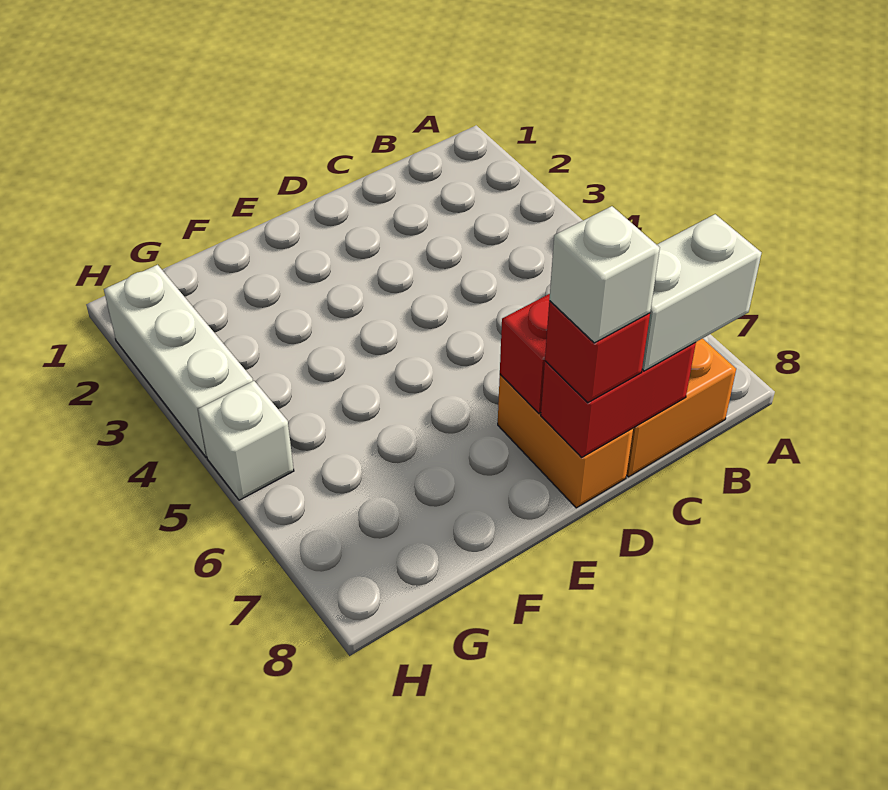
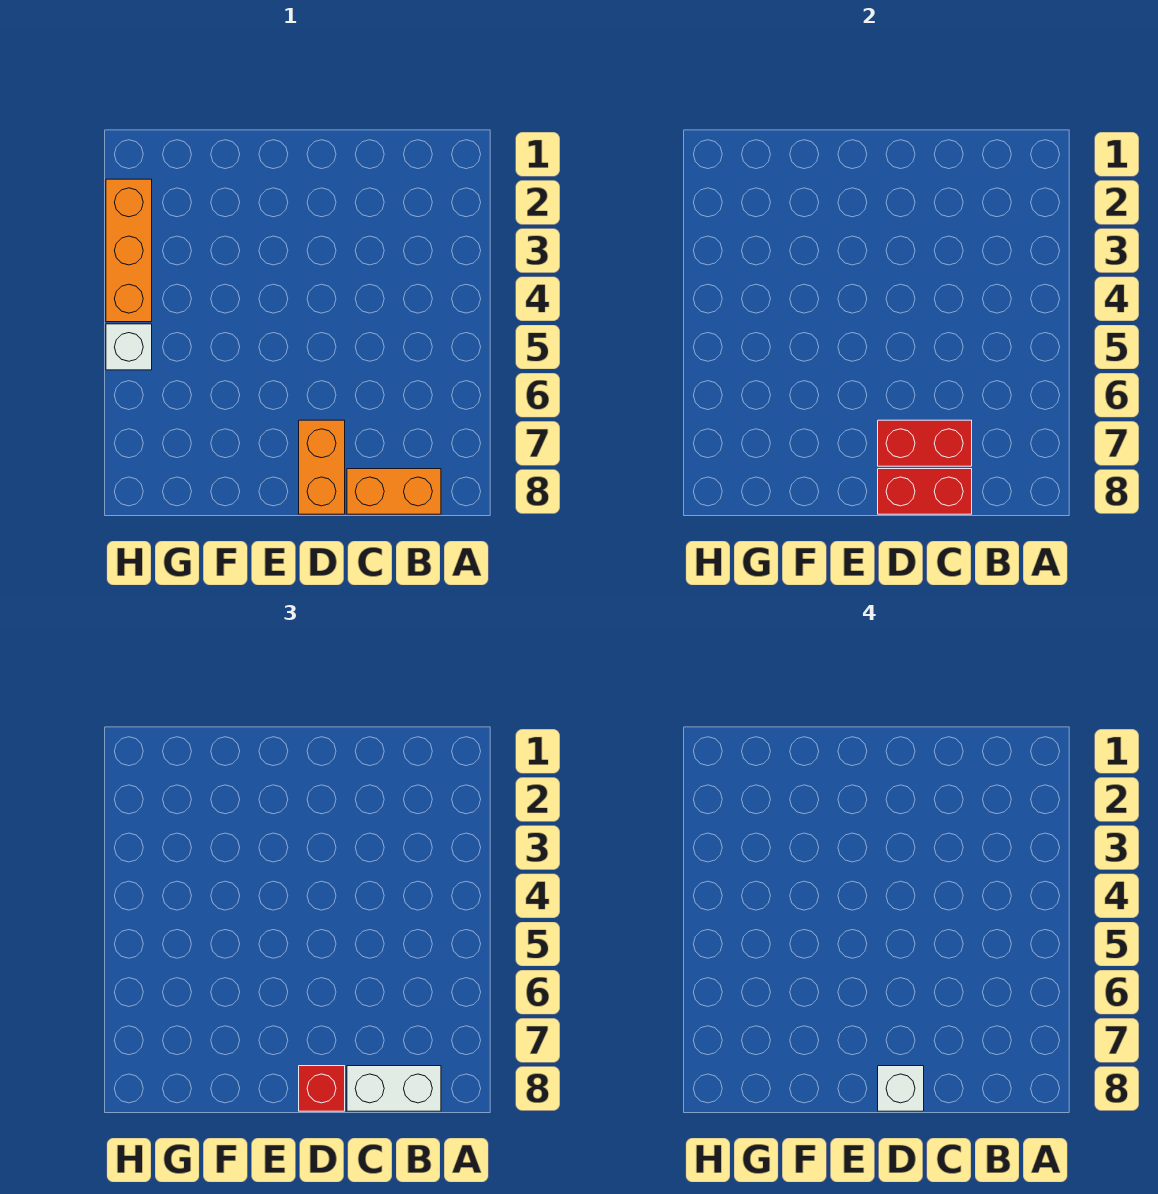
white brick H2:H4 level 1 -> orange brick H2:H4 level 1

